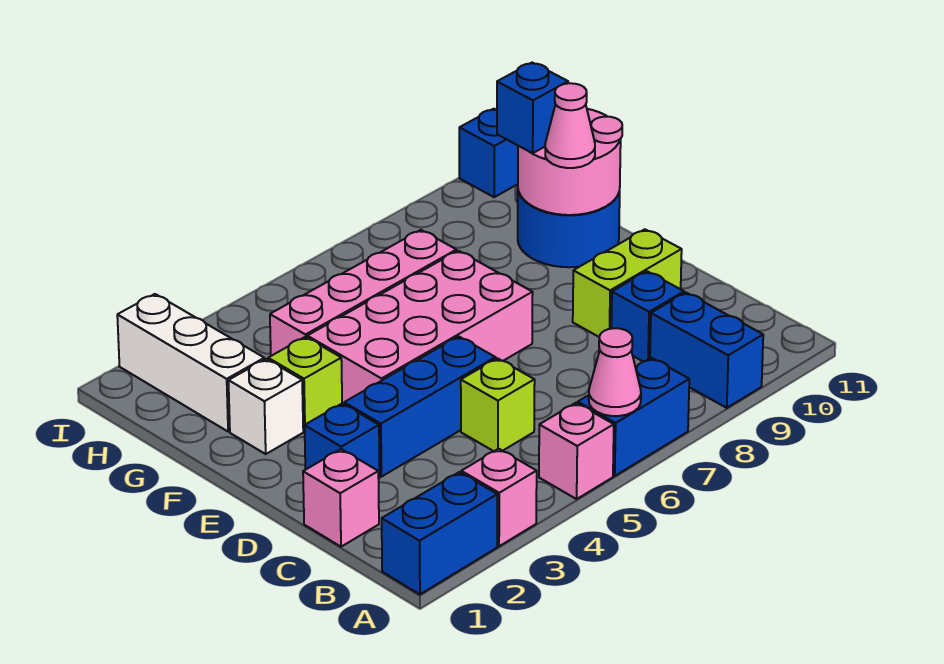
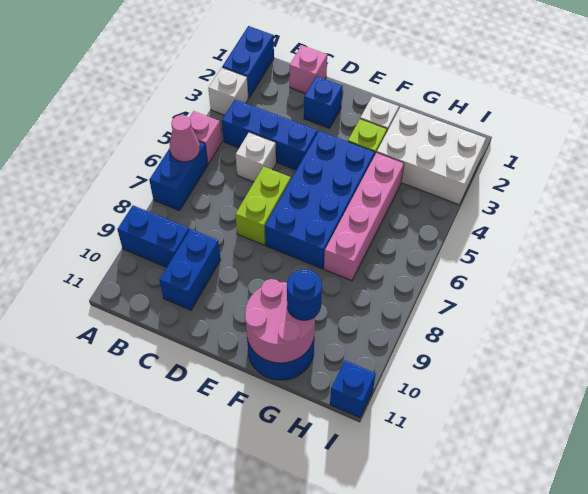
pink brick A3 level 1 -> white brick A3 level 1
lime brick C5 level 1 -> white brick C5 level 1
blue brick C9 level 1 -> blue brick C9:C10 level 1
blue brick D3:D5 level 1 -> blue brick B4:D4 level 1
lime brick D9:D10 level 1 -> lime brick D6:D7 level 1
pink brick E4:F7 level 1 -> blue brick E4:F7 level 1
pink cone F10 level 3 -> none
white brick G2:I2 level 1 -> white brick G2:I3 level 1
blue brick G10 level 3 -> blue round brick G10 level 3

